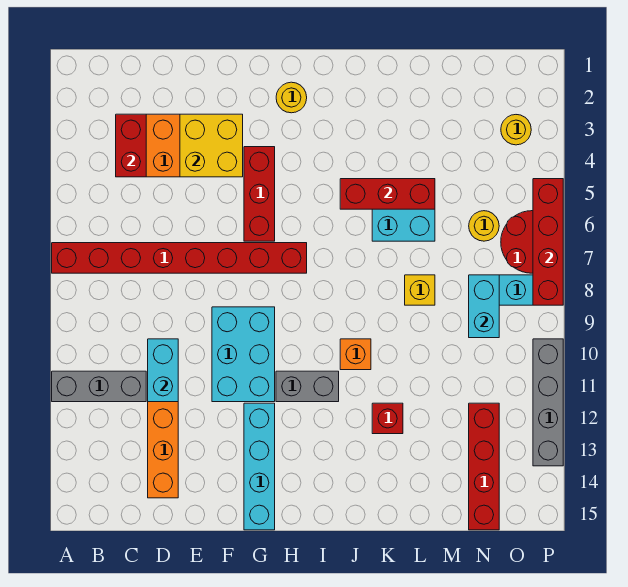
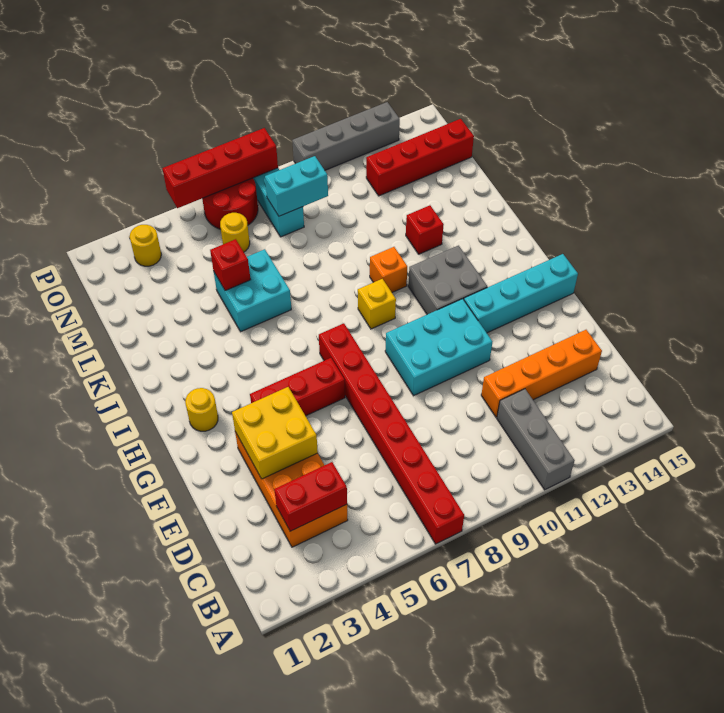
cyan brick D10:D11 level 2 -> none
grey brick H11:I11 level 1 -> grey brick H11:I12 level 1
red brick J5:L5 level 2 -> red brick L5 level 2
yellow brick L8 level 1 -> yellow brick I9 level 1

